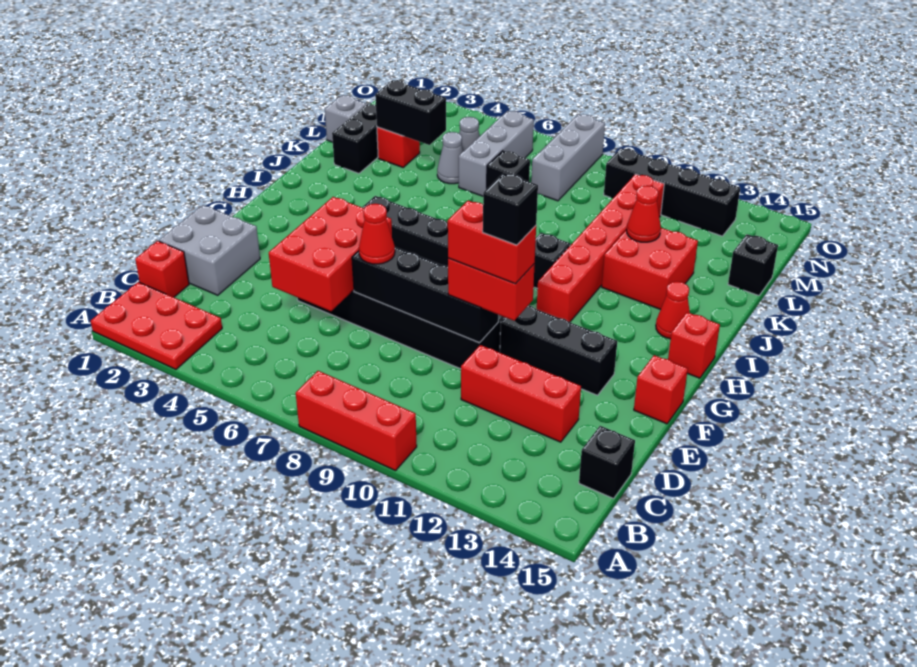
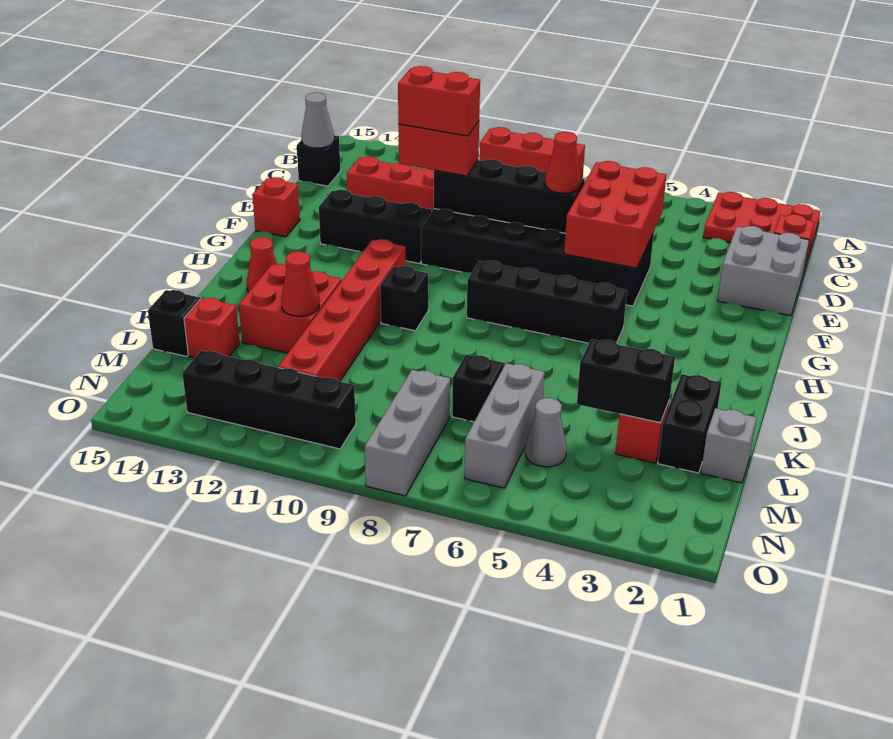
black brick E11 level 5 -> none
red brick H15 level 1 -> red brick L14 level 1
grey cone L5 level 1 -> grey cone C15 level 2

